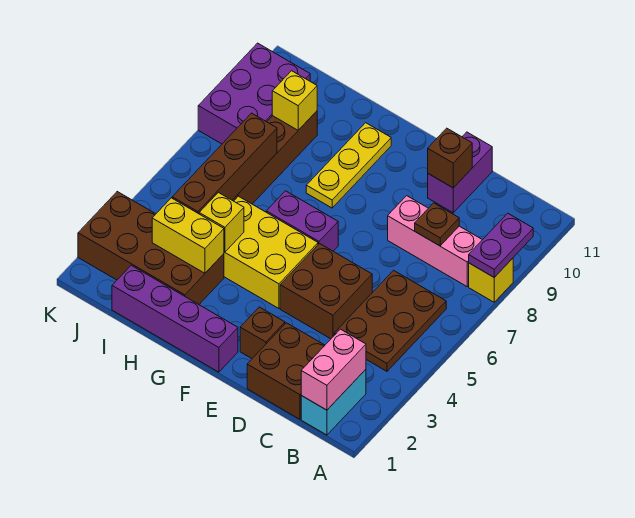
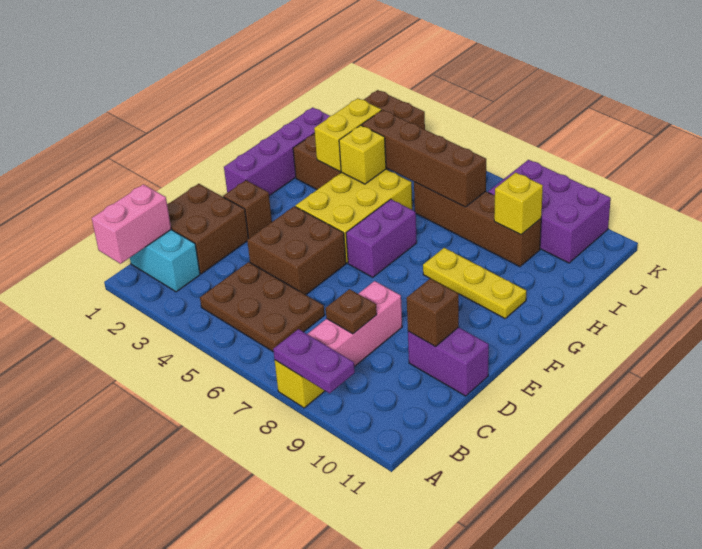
pink brick B1:B2 level 2 -> pink brick A1:B1 level 2

